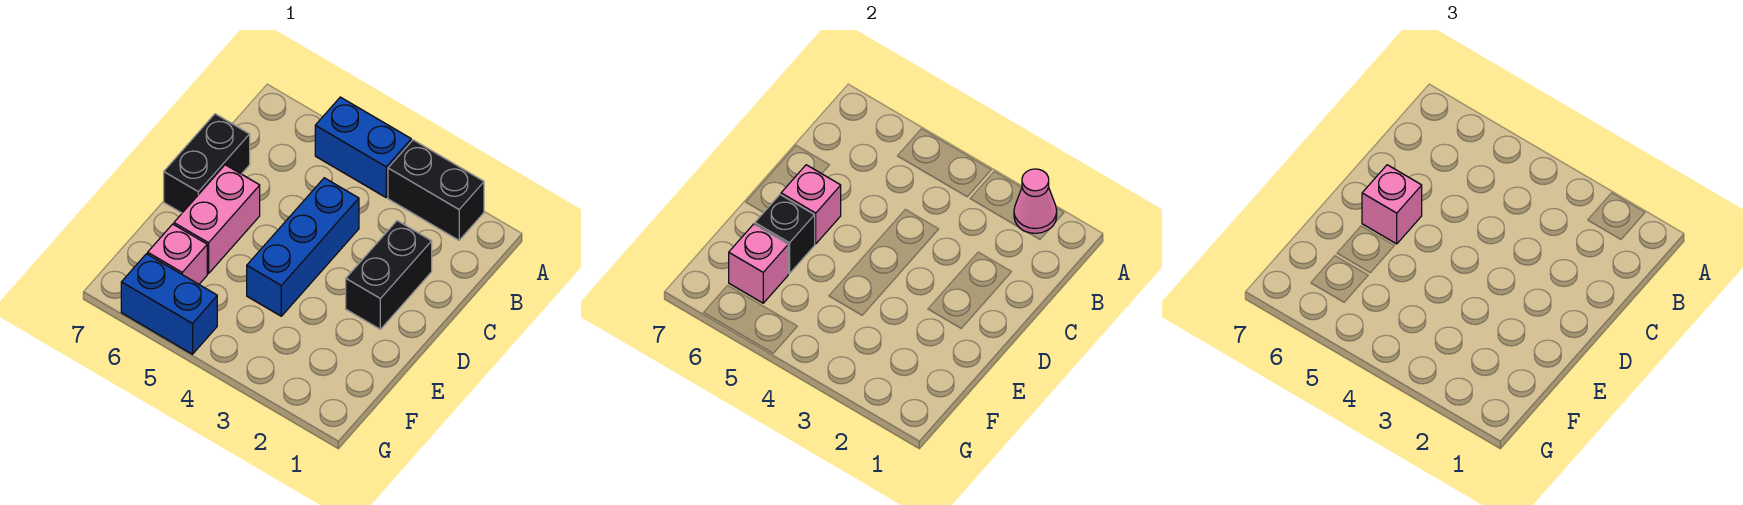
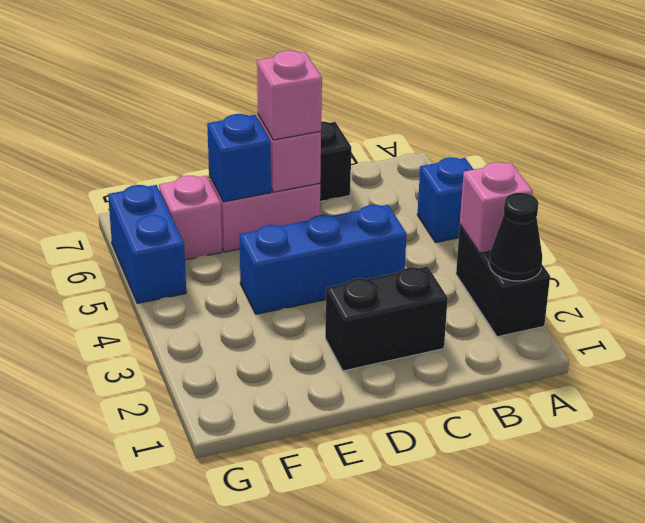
pink cone A2 level 2 -> black cone A2 level 2
blue brick A4:A5 level 1 -> blue brick A5 level 1
black brick E6 level 2 -> blue brick E6 level 2
pink brick F6 level 2 -> pink brick A3 level 2

